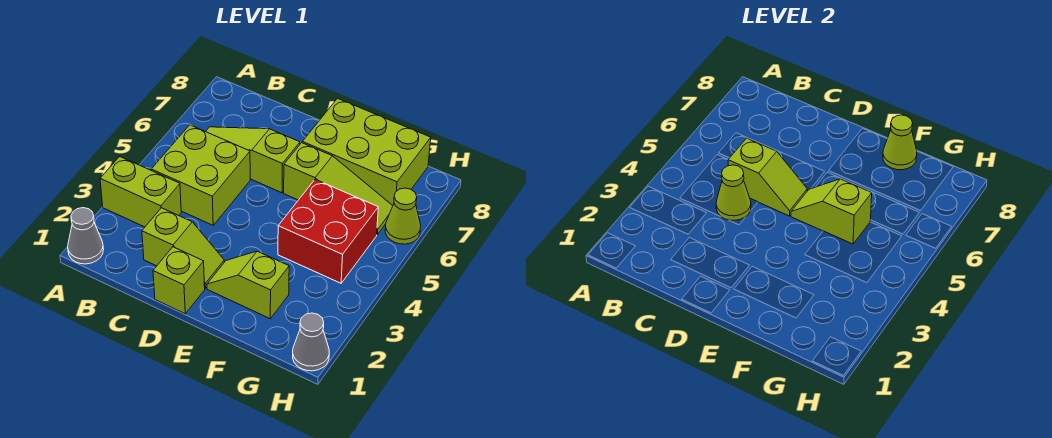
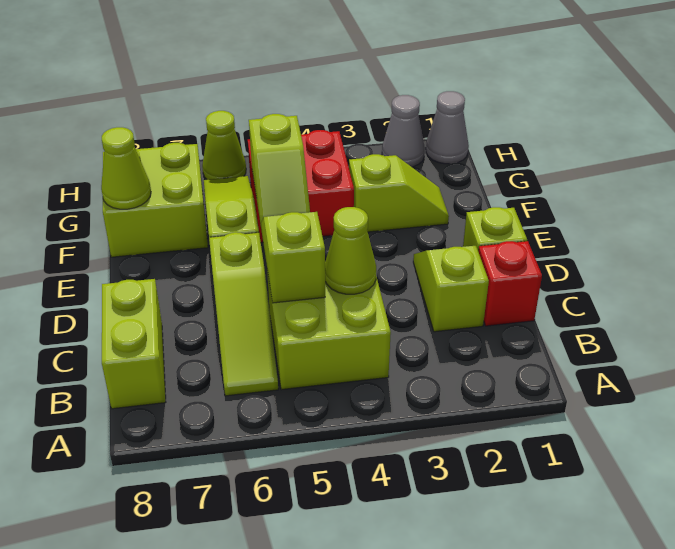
grey cone A1 level 1 -> grey cone H2 level 1
lime brick A3:B3 level 1 -> lime brick B8:C8 level 1
none -> red brick C1 level 1
lime slope E2:F2 level 1 top F -> lime slope F2:F3 level 1 top 3
lime brick E7:G8 level 1 -> lime brick F7:G8 level 1

